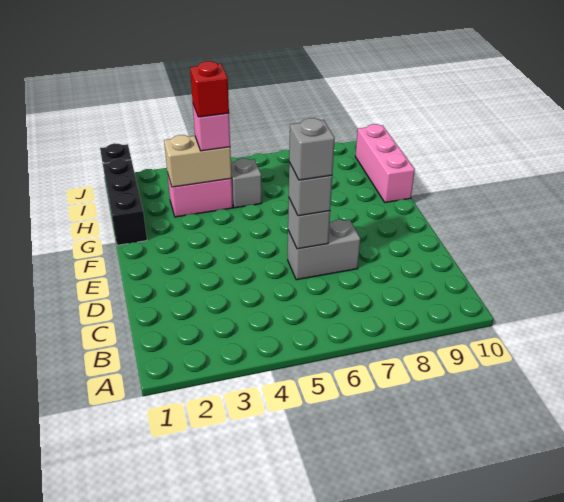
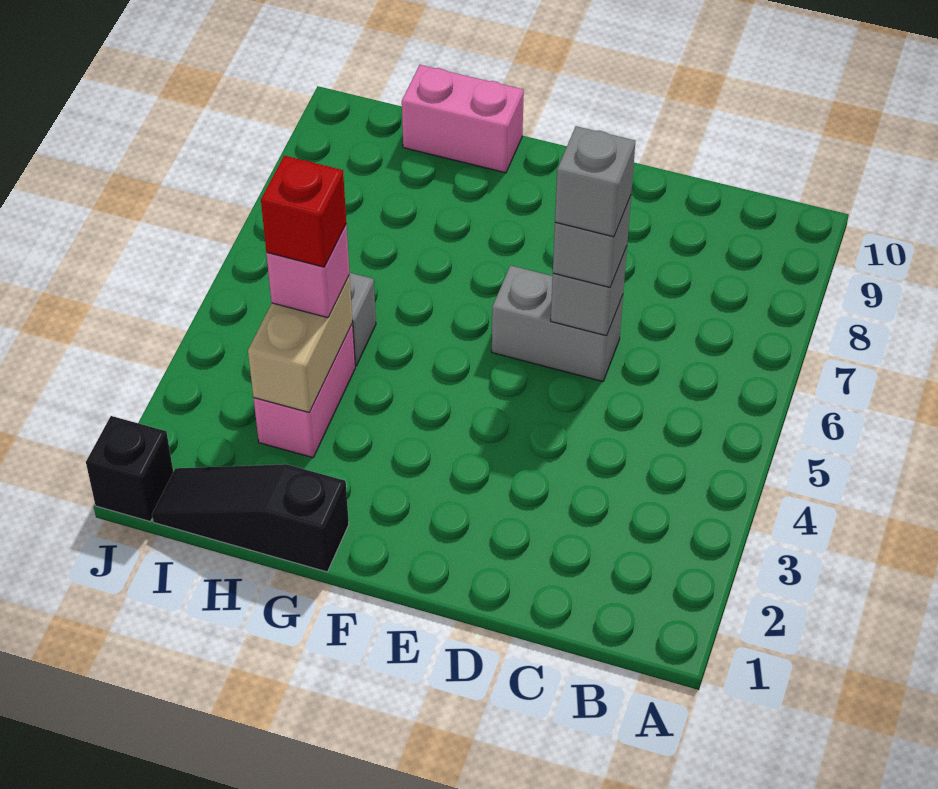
grey brick D6:D7 level 1 -> grey brick D6:E6 level 1
black brick G1:I1 level 1 -> black slope G1:I1 level 1 top G
pink brick G10:I10 level 1 -> pink brick G10:H10 level 1

